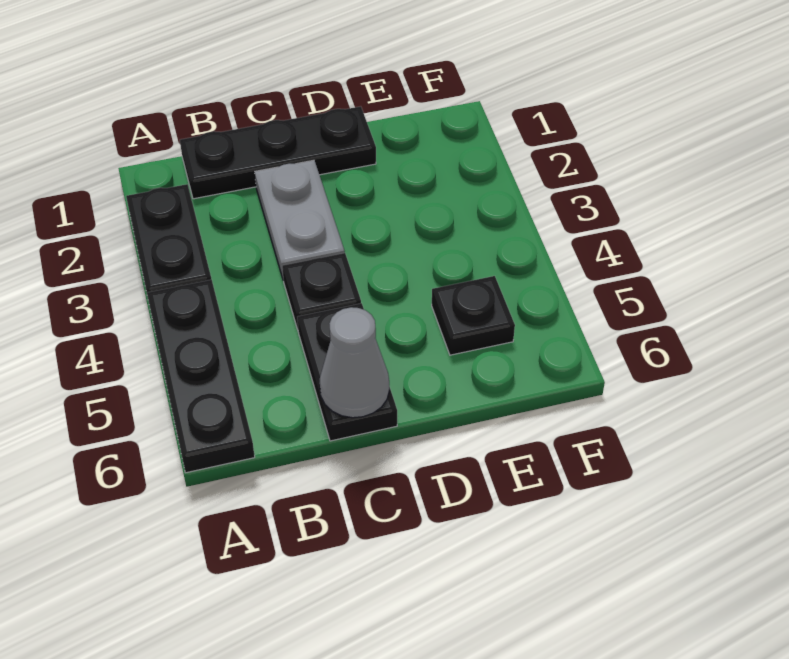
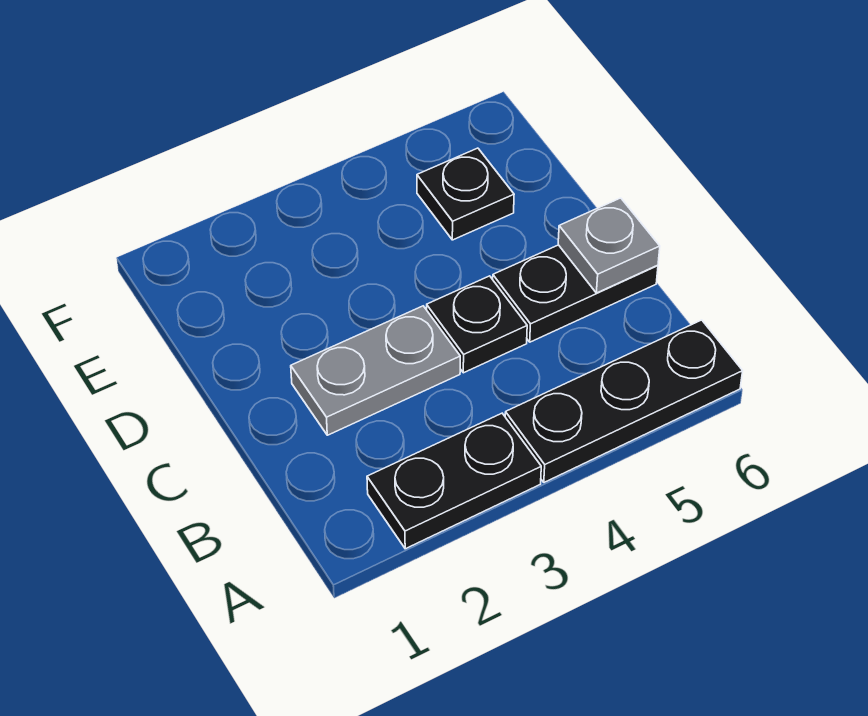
black plate B1:D1 level 1 -> none
grey cone C6 level 2 -> grey plate C6 level 2

